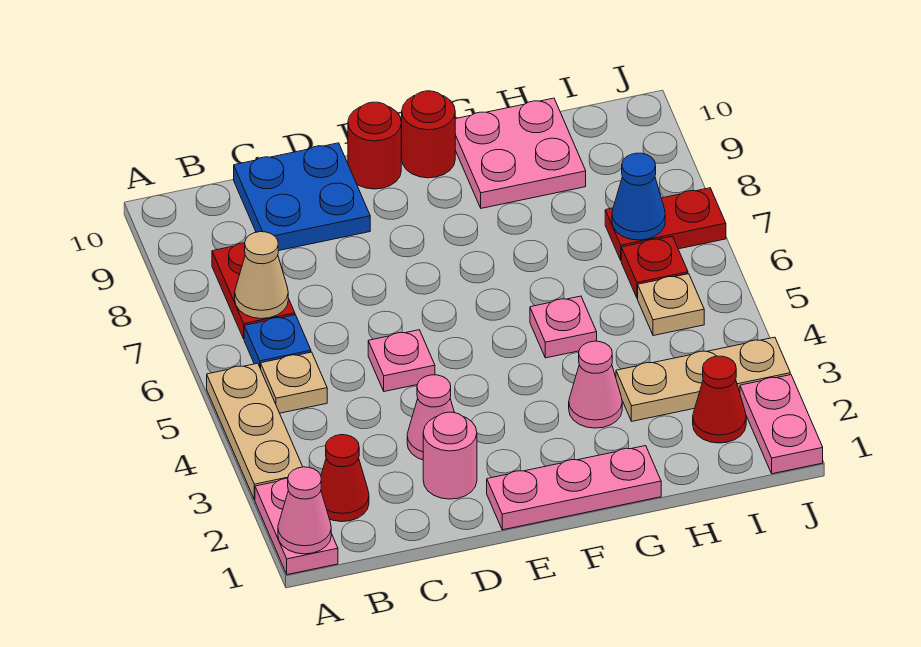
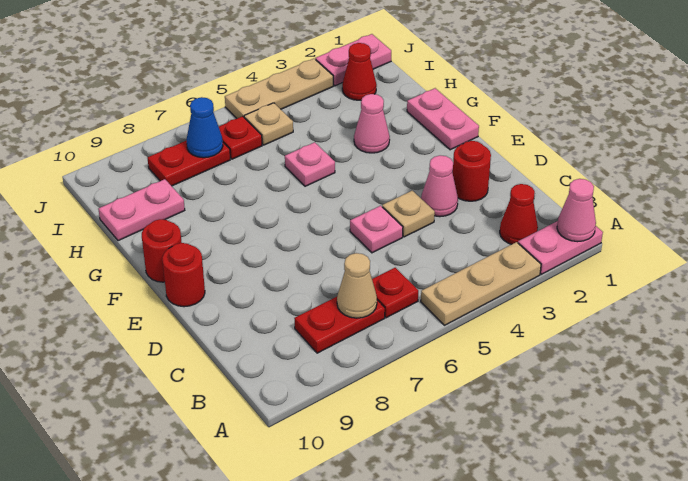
tan plate B5 level 1 -> tan plate D4 level 1
blue plate B6 level 1 -> red plate B6 level 1
blue plate C9:D10 level 1 -> none
pink round brick D2 level 1 -> red round brick D2 level 1
pink plate E1:G1 level 1 -> pink plate F1:G1 level 1
pink plate G9:H10 level 1 -> pink plate H9:H10 level 1
tan plate H3:J3 level 1 -> tan plate J3:J5 level 1
red plate I7:J7 level 1 -> red plate I7:I8 level 1

